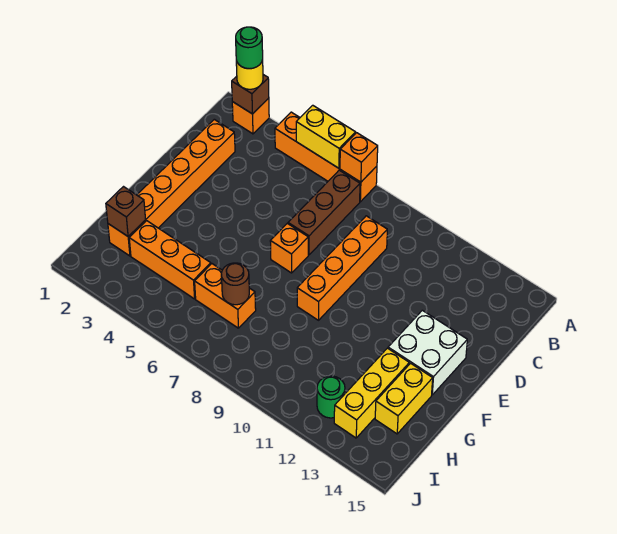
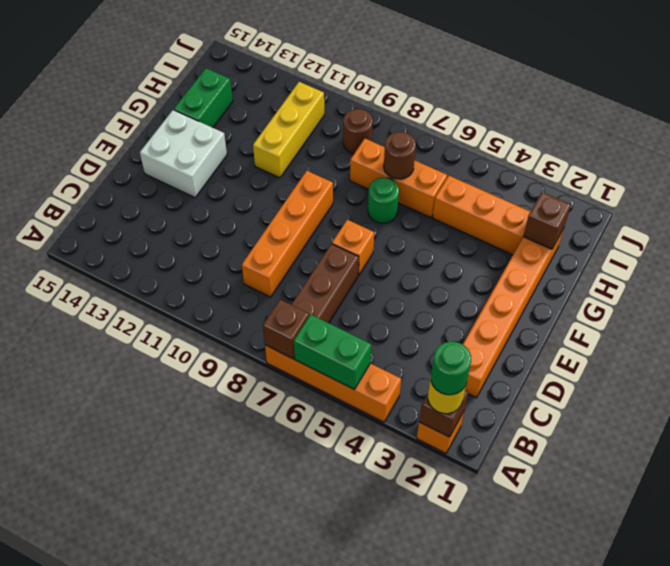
yellow brick A5:A6 level 2 -> green brick A5:A6 level 2
orange brick A7 level 2 -> brown brick A7 level 2
yellow brick G13:I13 level 1 -> yellow brick G11:I11 level 1
yellow brick G14:H14 level 1 -> green brick G14:H14 level 1
orange brick H6:H7 level 1 -> orange brick H6:H8 level 1
none -> brown round brick I9 level 1
green round brick I12 level 1 -> green round brick G7 level 1

